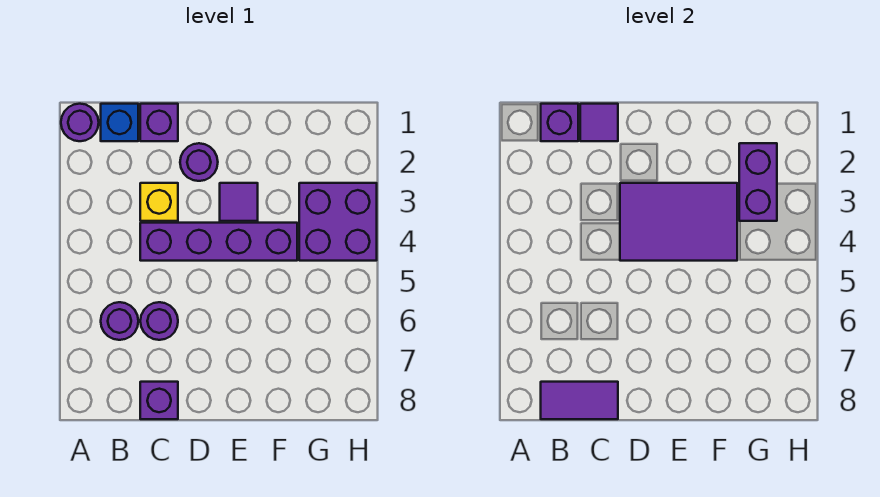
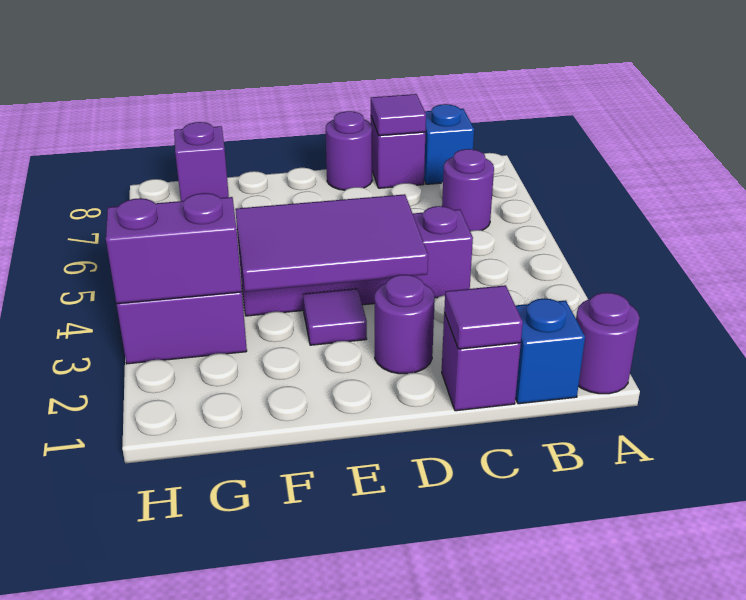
purple brick B1 level 2 -> purple brick G8 level 1
none -> blue brick B8 level 1
purple tile B8:C8 level 2 -> purple tile C8 level 2
yellow brick C3 level 1 -> none
purple round brick C6 level 1 -> purple round brick D8 level 1
purple brick G2:G3 level 2 -> purple brick G3:H3 level 2

